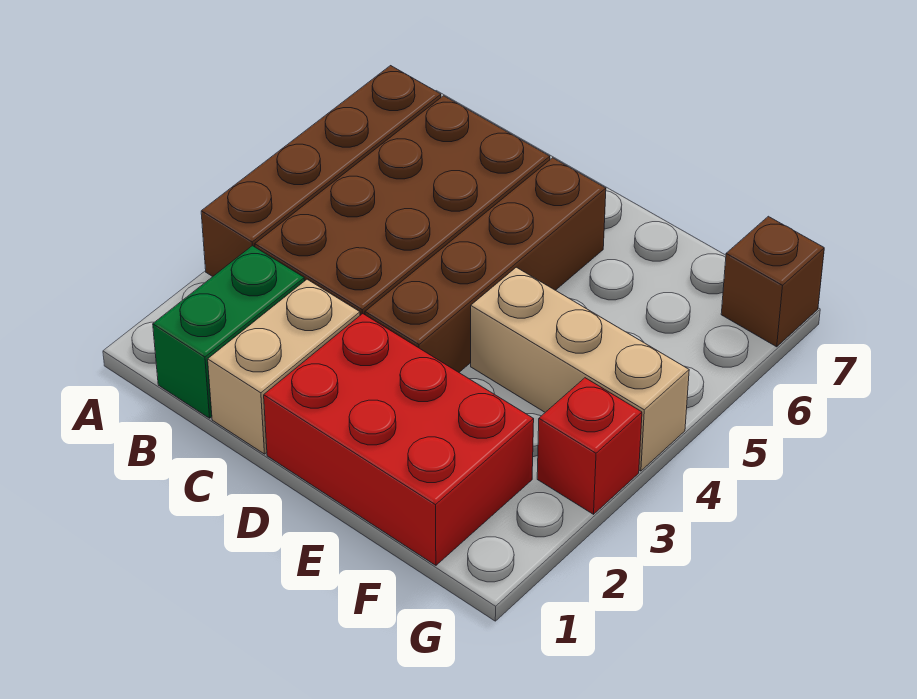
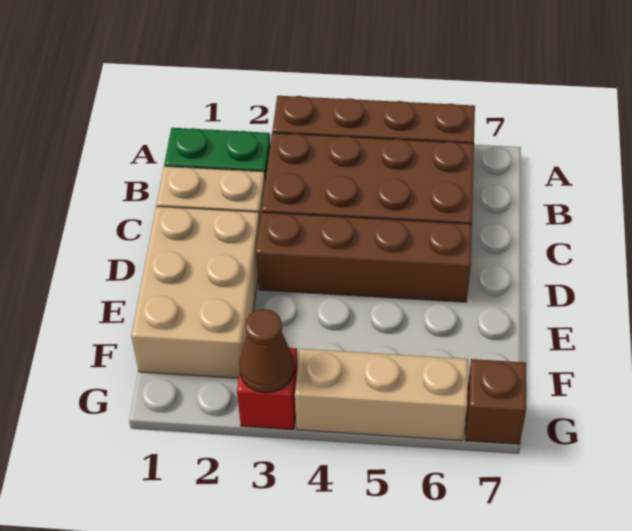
red brick D1:F2 level 1 -> tan brick D1:F2 level 1
tan brick E4:G4 level 1 -> tan brick G4:G6 level 1
none -> brown cone G3 level 2

